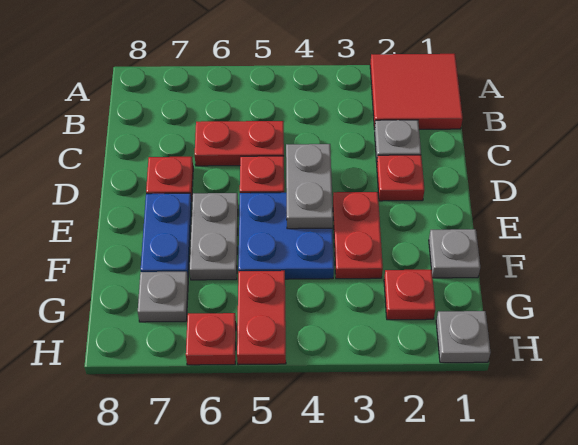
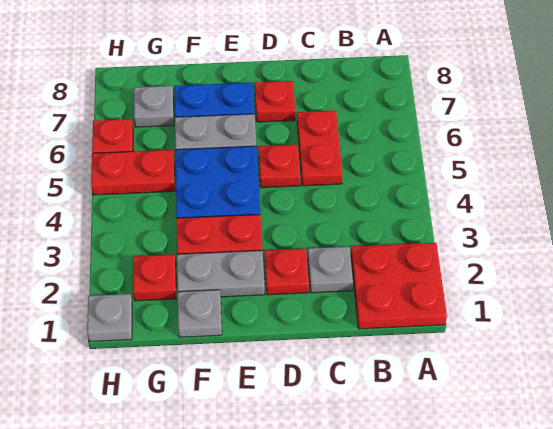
red tile A1:B2 level 1 -> red plate A1:B2 level 1
grey plate D4:E4 level 2 -> grey plate E2:F2 level 1

